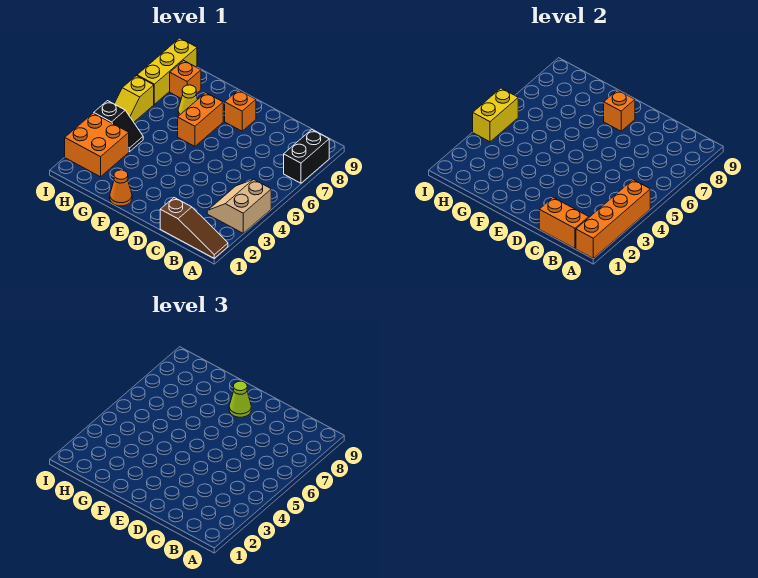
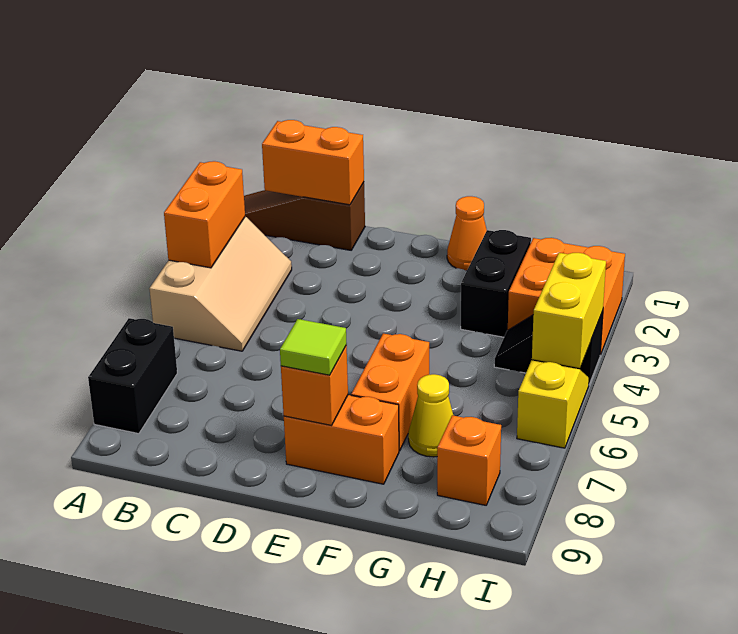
orange brick A1:A4 level 2 -> orange brick A3:A4 level 2
tan slope A3:B4 level 1 top A -> tan slope A3:B5 level 1 top A
orange brick E8 level 1 -> orange brick E8:F8 level 1
lime cone E8 level 3 -> lime tile E8 level 3
none -> black brick G2:G3 level 1
yellow brick I7:I9 level 1 -> none

